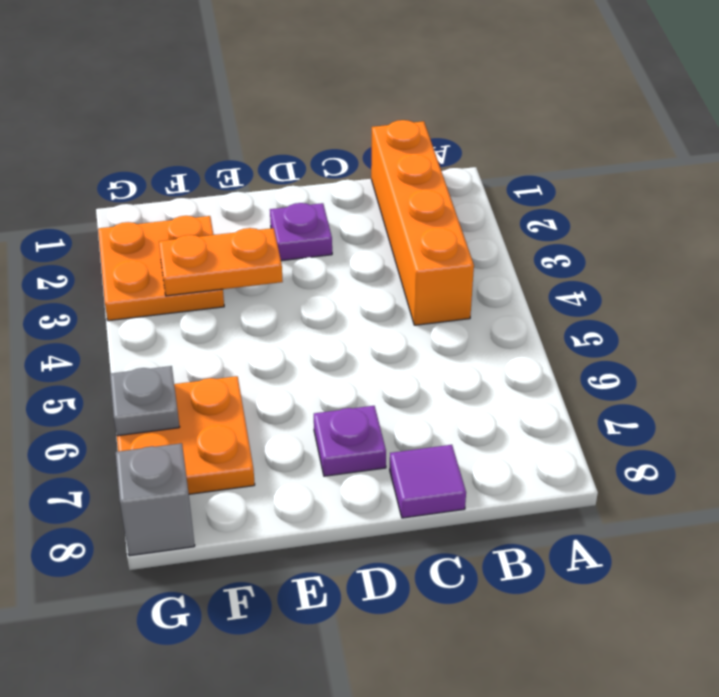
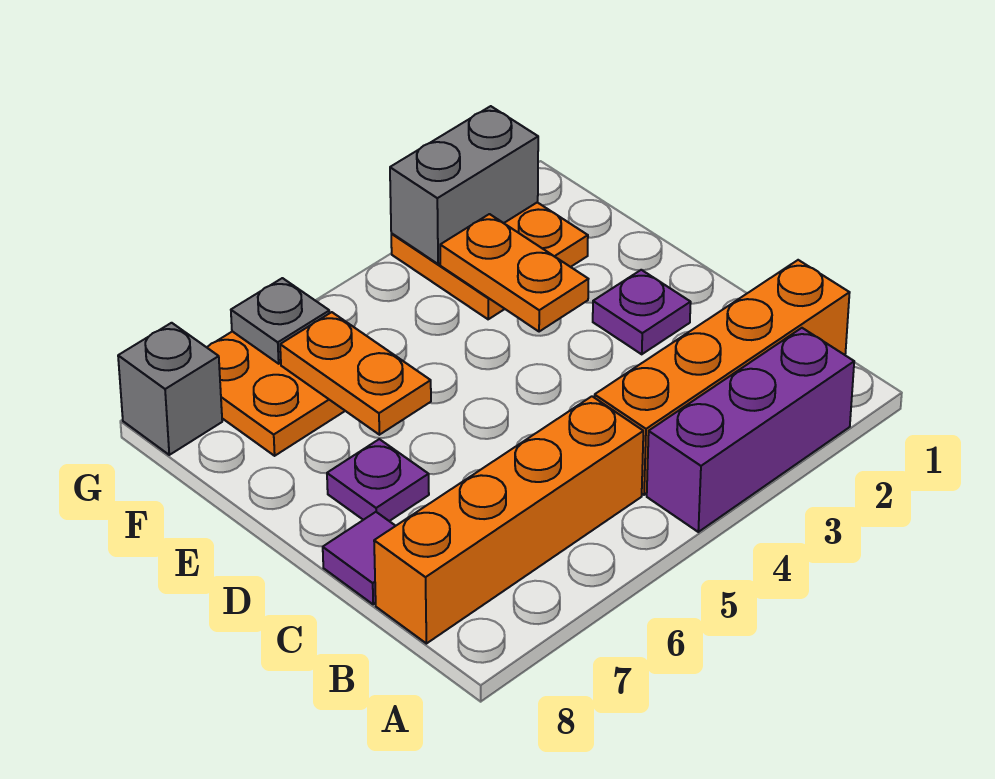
none -> purple brick A2:A4 level 1
none -> orange brick B5:B8 level 1
none -> orange plate E6:F6 level 2
none -> grey brick G2:G3 level 2

